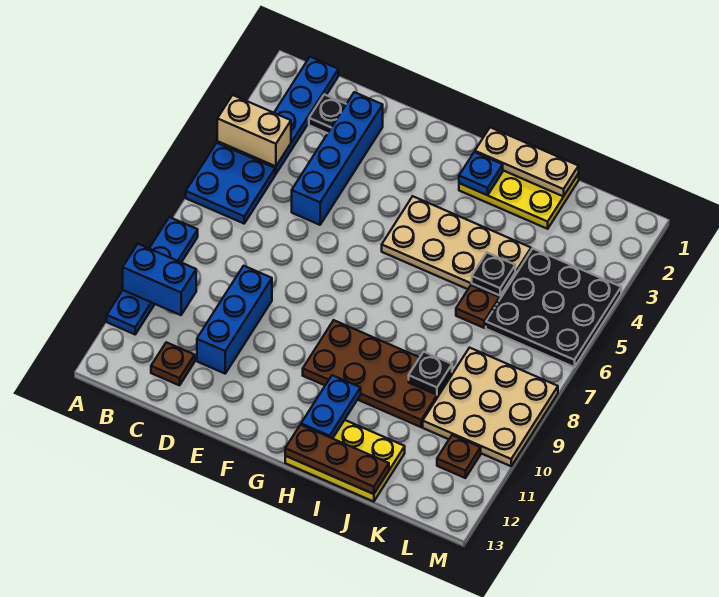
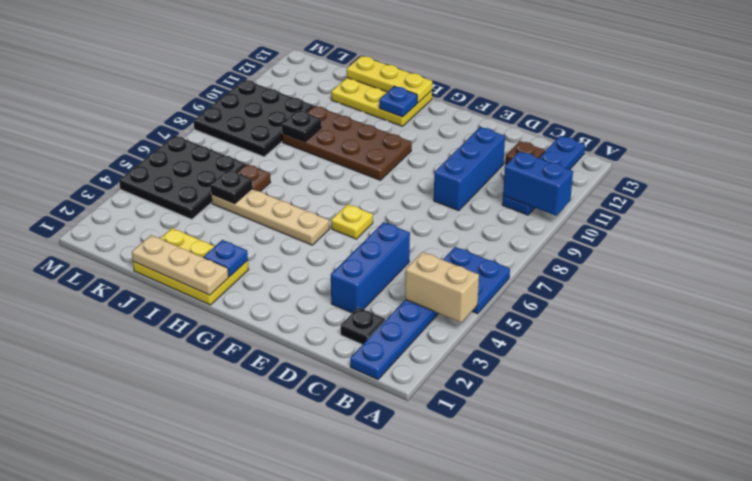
blue plate A8:A11 level 1 -> blue plate B10:B13 level 1
blue brick D2:D5 level 1 -> blue brick D3:D5 level 1
none -> yellow plate F6 level 1
tan plate G4:J5 level 1 -> tan plate G5:J5 level 1
blue plate H11:H12 level 2 -> blue plate H12 level 2
brown plate H13:J13 level 2 -> yellow plate H13:J13 level 2
tan plate K8:M10 level 1 -> black plate K8:M10 level 1
brown plate L11 level 1 -> none

